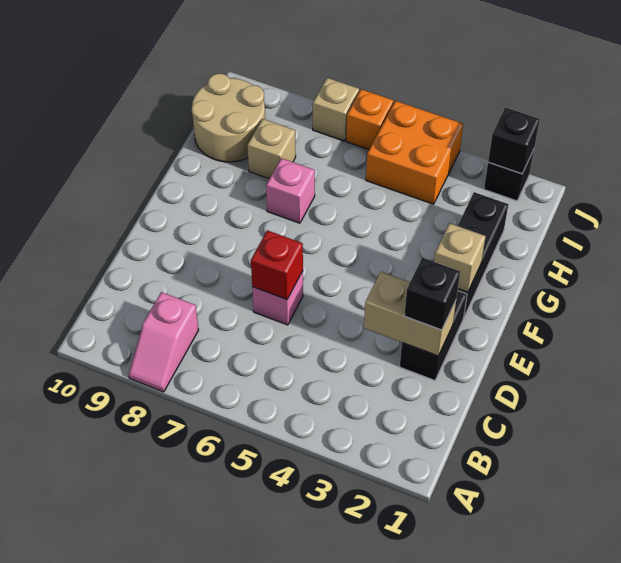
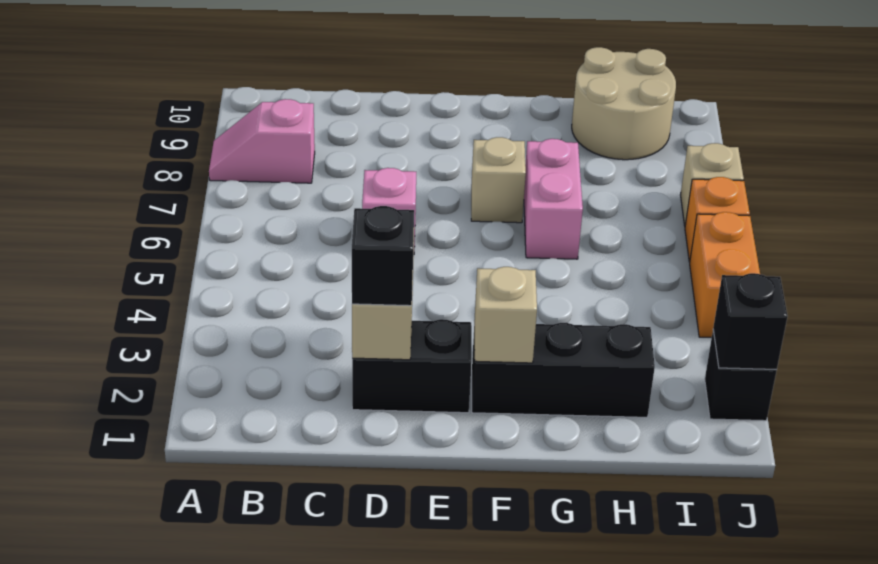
red brick D6 level 2 -> none
pink brick G7 level 1 -> pink brick G6:G7 level 1
tan brick H8 level 1 -> tan brick F7 level 1
orange brick I4:J5 level 1 -> orange brick J4:J5 level 1

